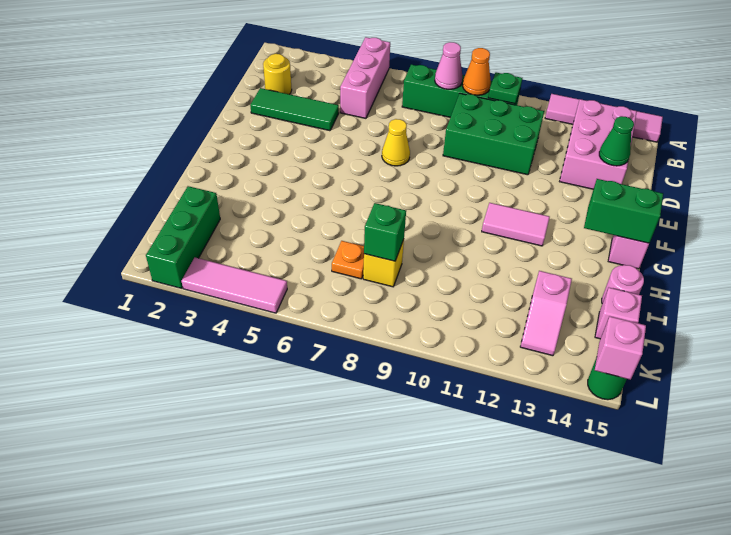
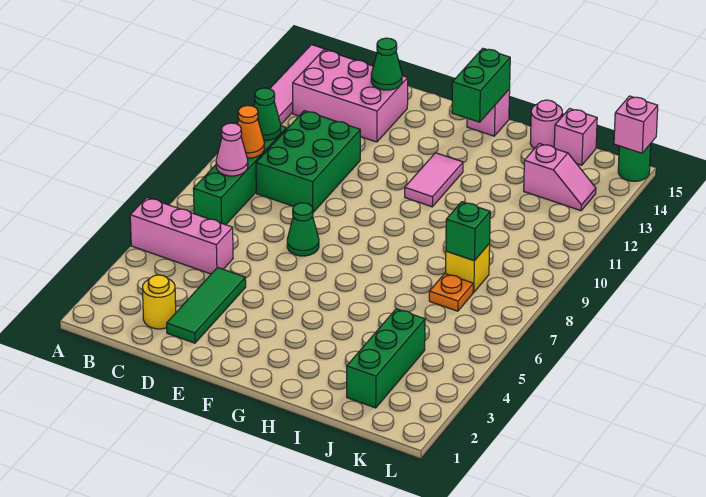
green plate B10 level 2 -> green cone B10 level 2
yellow cone E7 level 1 -> green cone E7 level 1
green brick J2:L2 level 1 -> green brick J2:J4 level 1
pink tile L3:L5 level 1 -> none

